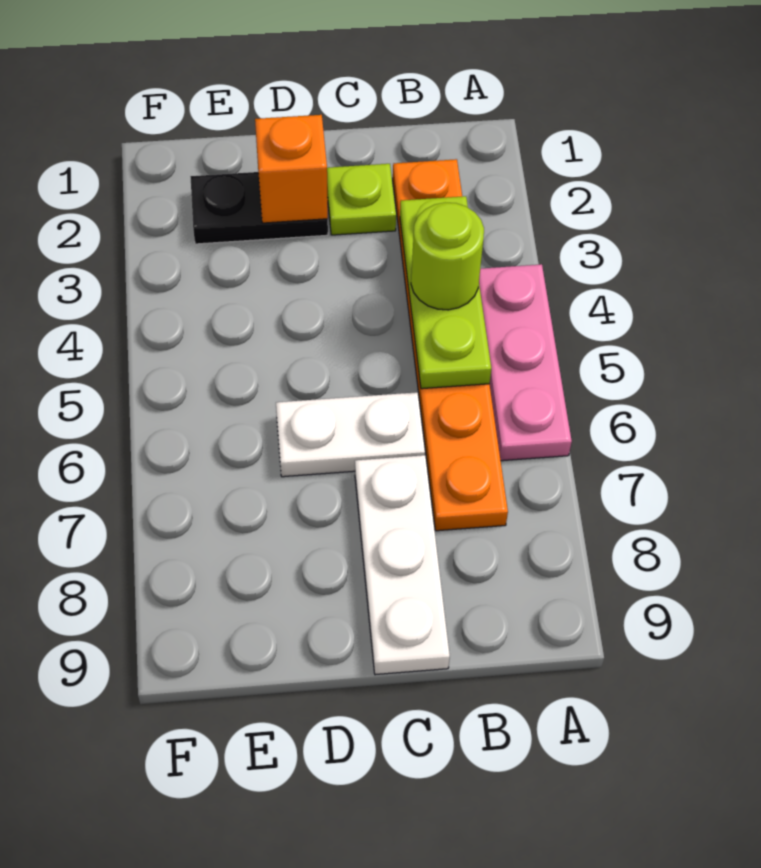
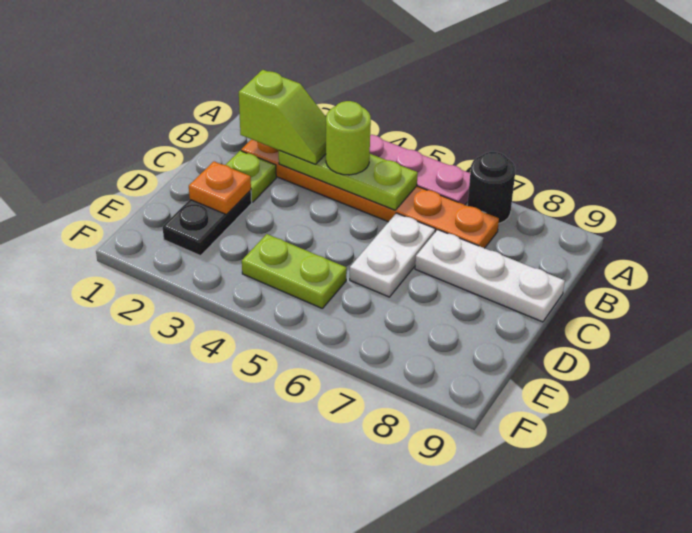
none -> black round brick A7 level 1
none -> lime slope B2:B3 level 3 top 2
orange brick D2 level 2 -> orange plate D2 level 2
none -> lime plate E4:E5 level 1

